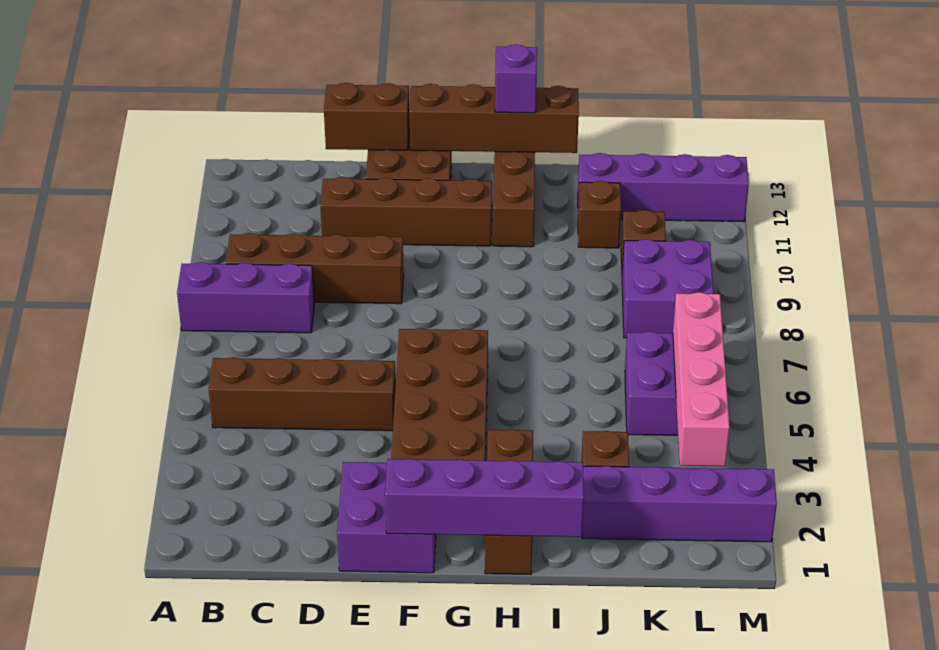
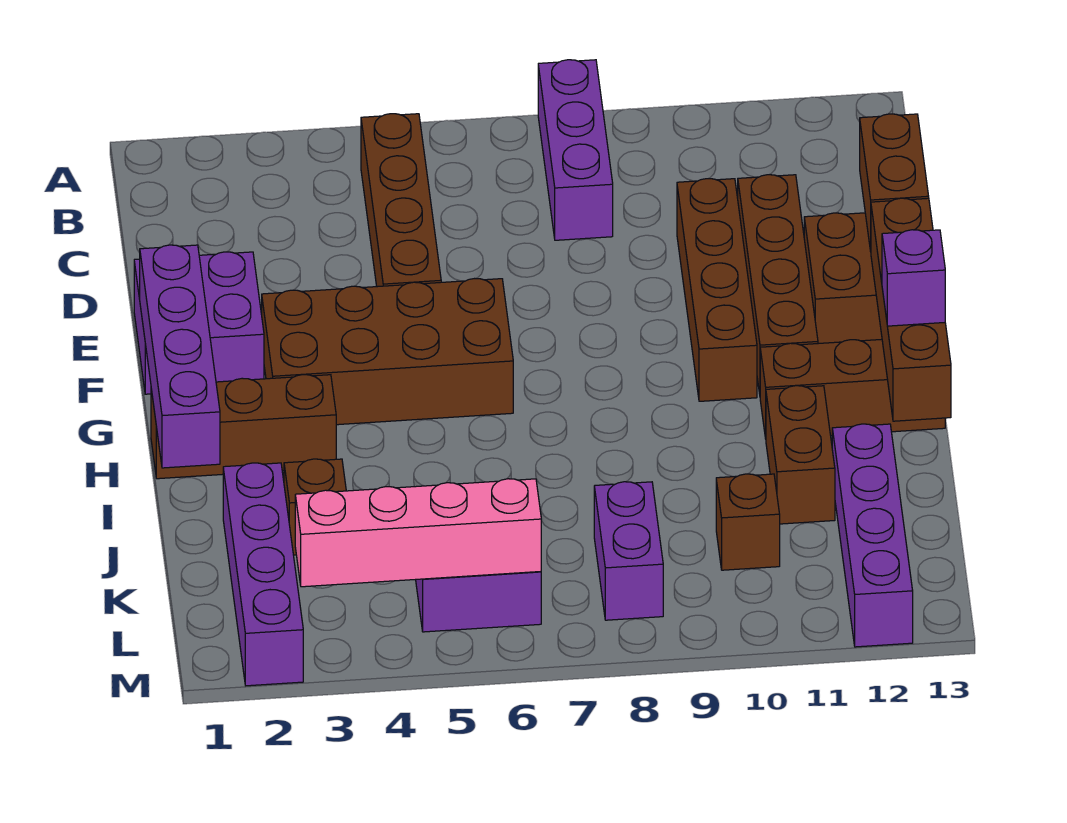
brown brick B9:E9 level 1 -> brown brick D10:G10 level 1
brown brick J11 level 1 -> brown brick I11:J11 level 1
purple brick K8:L9 level 1 -> purple brick K8:L8 level 1

